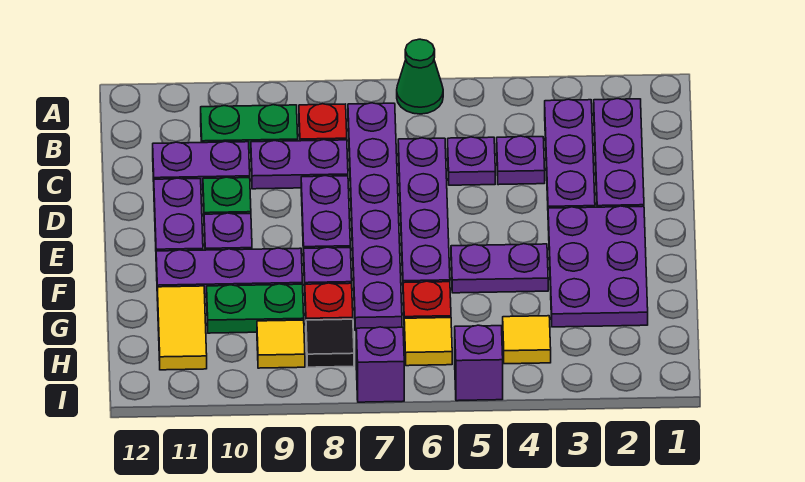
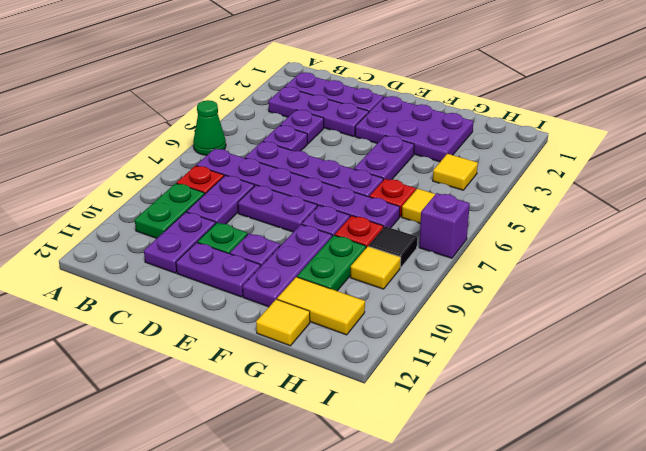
none -> yellow tile G12 level 1
purple brick I5 level 1 -> none

